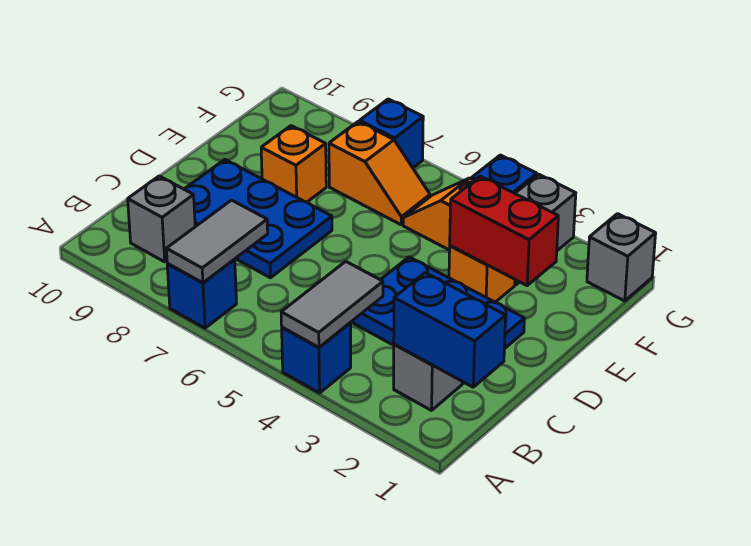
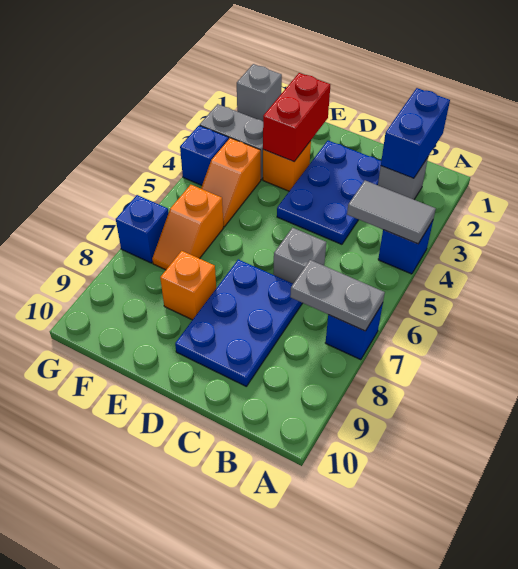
grey tile A7:B7 level 2 -> grey plate A7:B7 level 2
grey brick B9 level 1 -> grey brick C6 level 1
orange slope F6:F7 level 1 top 7 -> orange slope F6:F7 level 1 top 6

